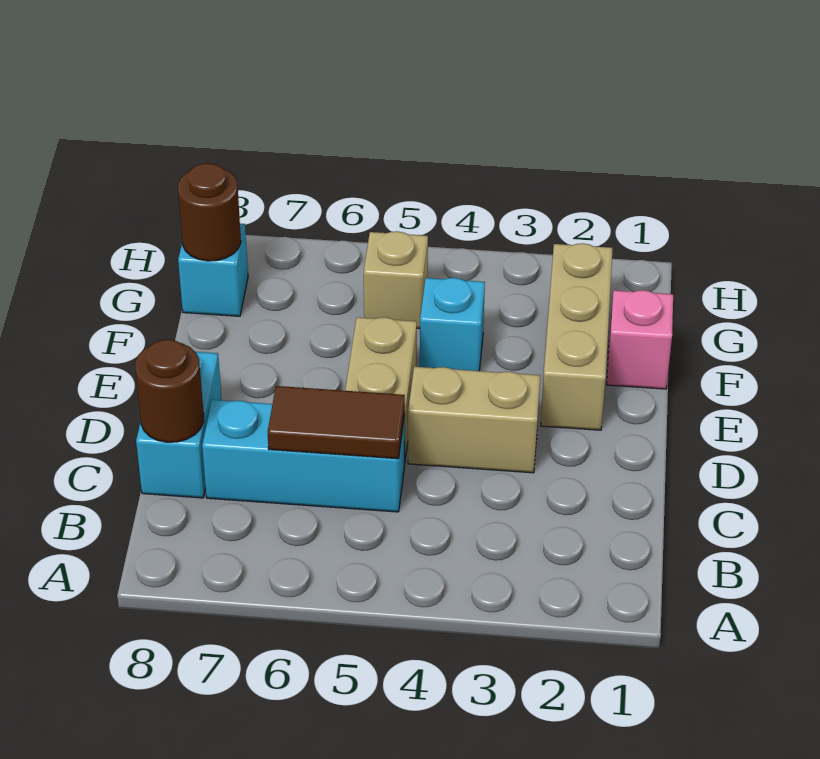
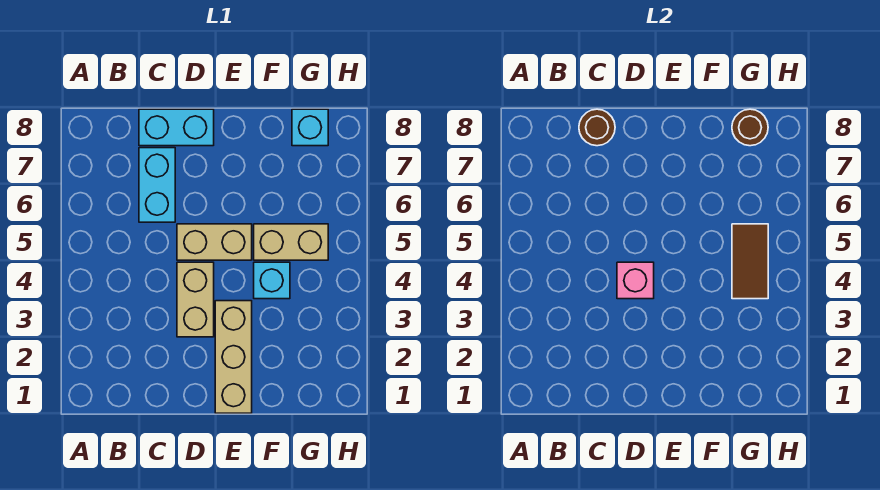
cyan brick C5:C7 level 1 -> cyan brick C6:C7 level 1
brown tile C5:C6 level 2 -> brown tile G4:G5 level 2
tan brick E2:G2 level 1 -> tan brick E1:E3 level 1
pink brick F1 level 1 -> pink brick D4 level 2
tan brick G5 level 1 -> tan brick F5:G5 level 1

